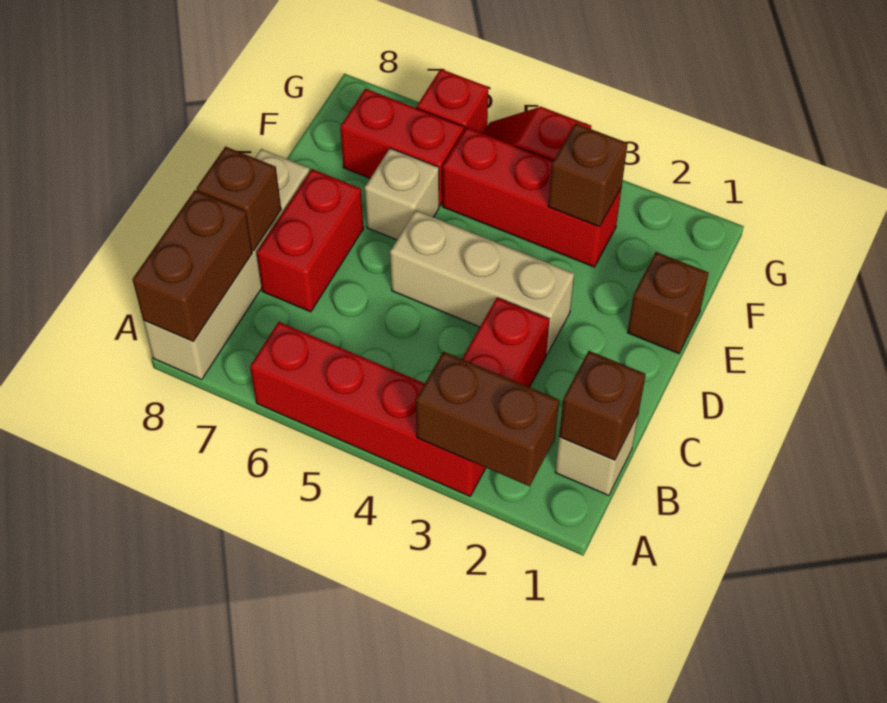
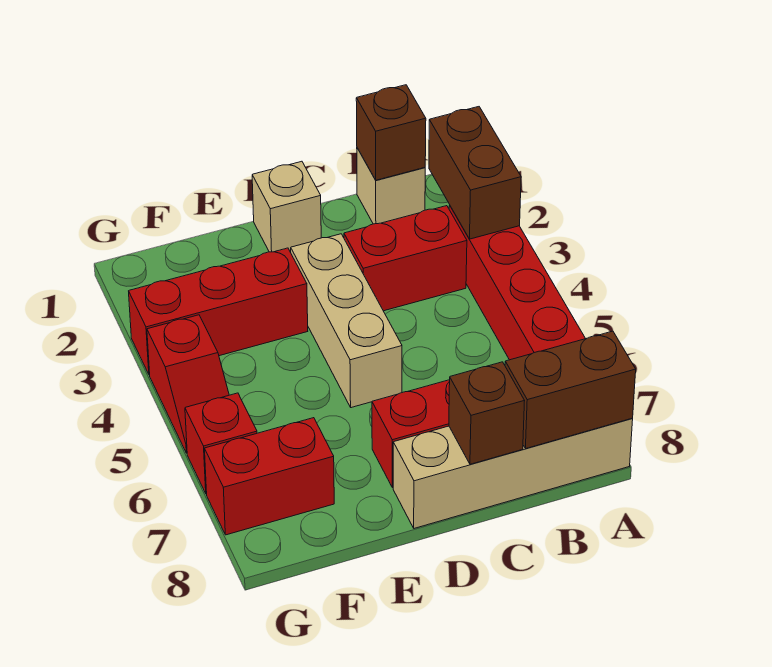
brown brick E1 level 1 -> none
tan brick E6 level 1 -> tan brick D1 level 1
red brick F3:F5 level 1 -> red brick E3:G3 level 1
brown brick F3 level 2 -> none
red brick F6:F7 level 1 -> red brick F7:G7 level 1

